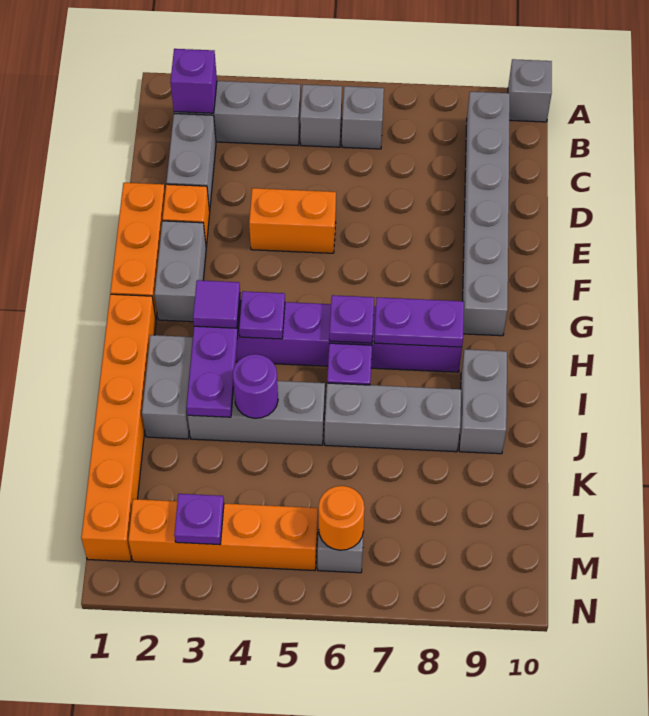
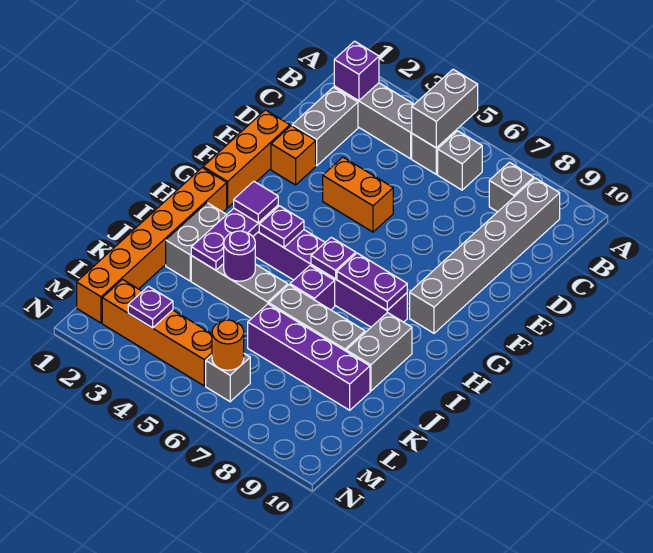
grey brick A10 level 1 -> grey brick B8 level 1
grey brick F2:G2 level 1 -> grey brick A5:B5 level 2
none -> purple brick K6:K9 level 1

